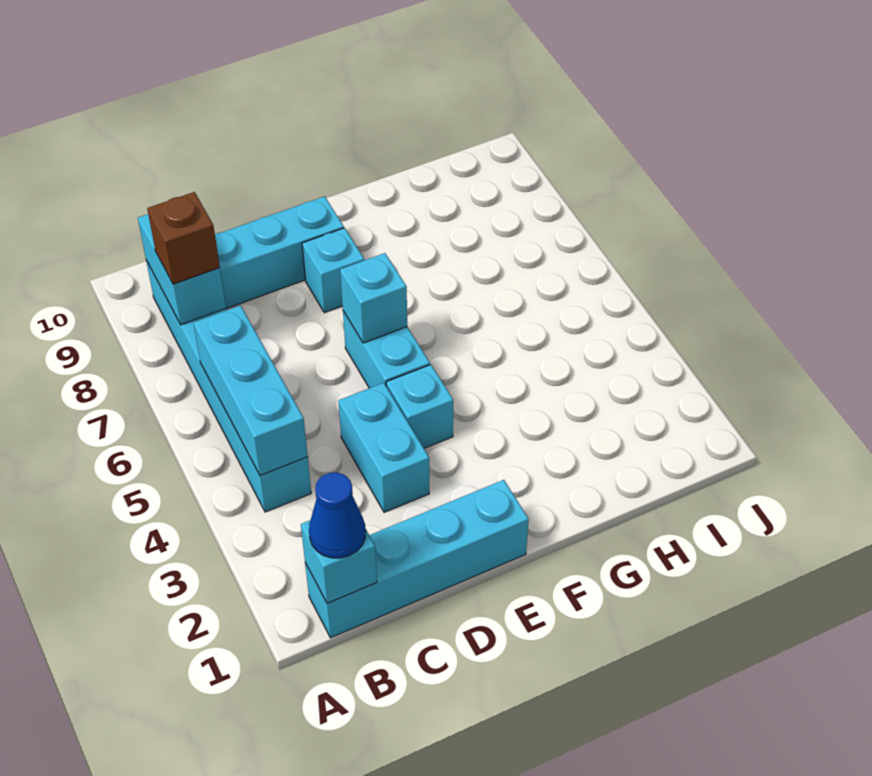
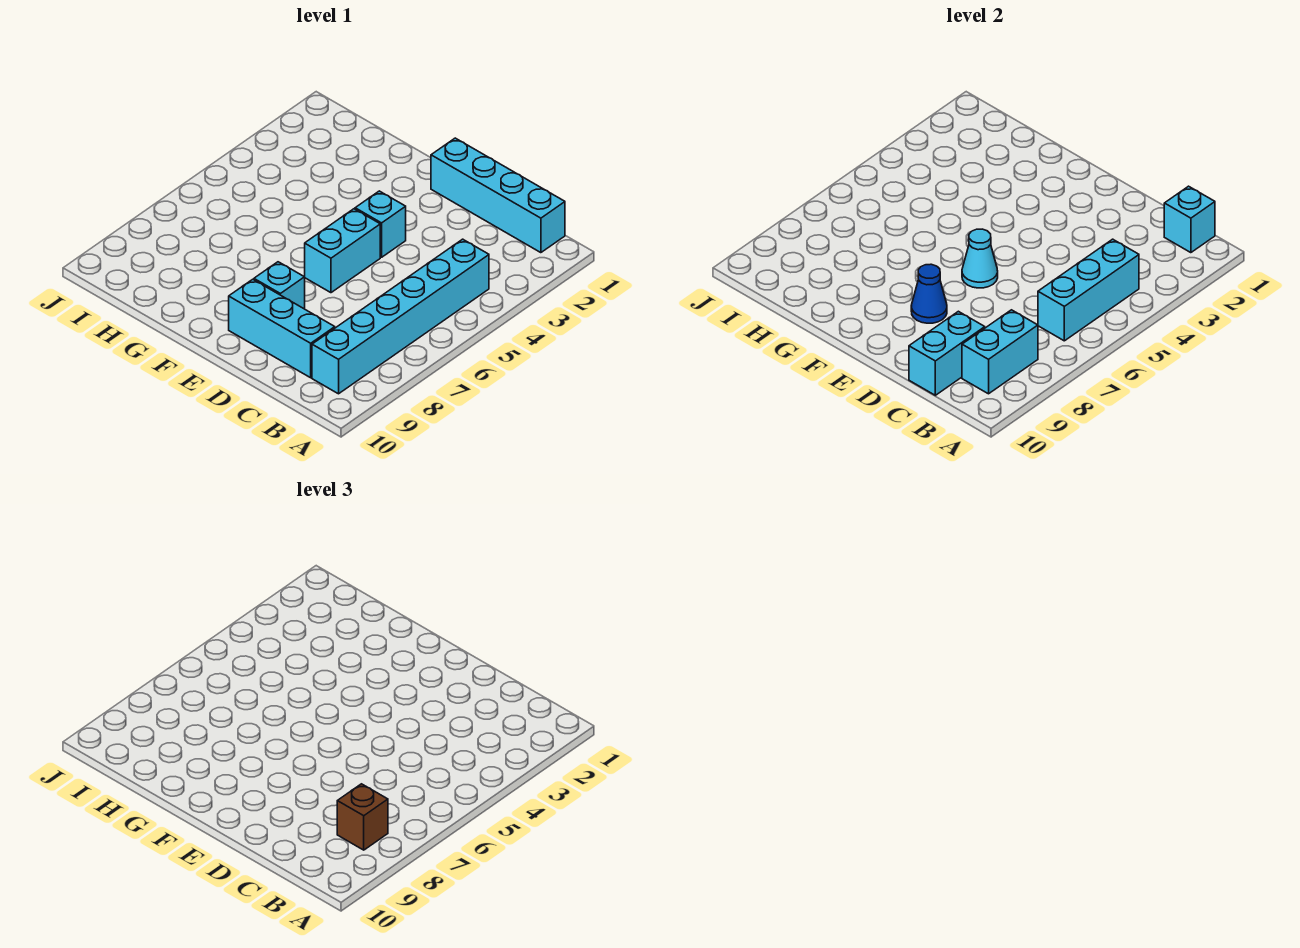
blue cone B1 level 3 -> blue cone E8 level 2
cyan brick D3:D4 level 1 -> cyan brick C9:C10 level 2
cyan brick E6 level 2 -> cyan cone E6 level 2

